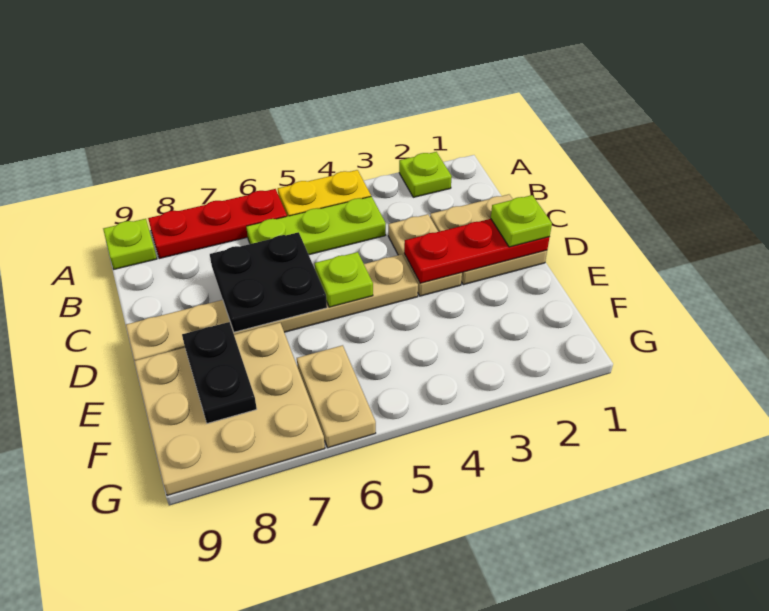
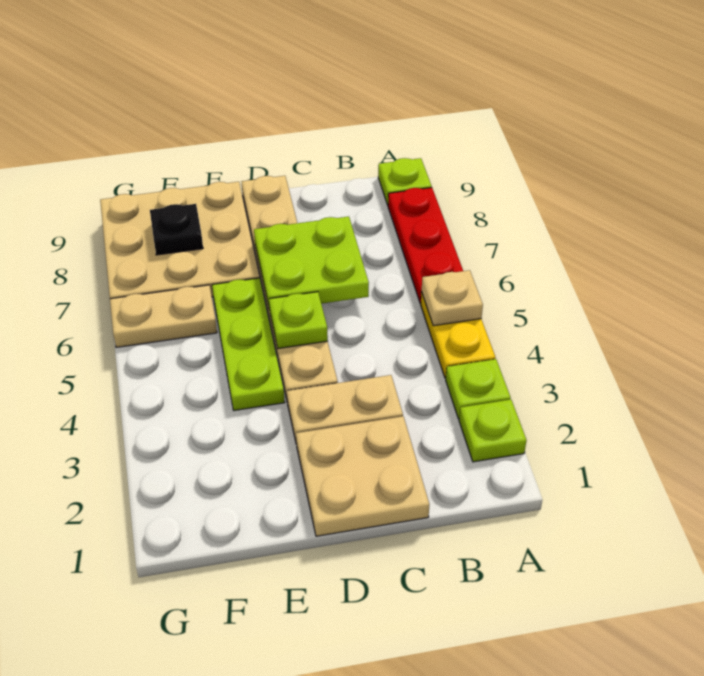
none -> tan plate A5 level 2
lime plate B4:B6 level 1 -> lime plate E4:E6 level 1
black plate C6:D7 level 2 -> lime plate C6:D7 level 2
red plate D1:D3 level 2 -> none
lime plate D1 level 3 -> lime plate A3 level 1
black plate E8:F8 level 2 -> black plate F8 level 2

